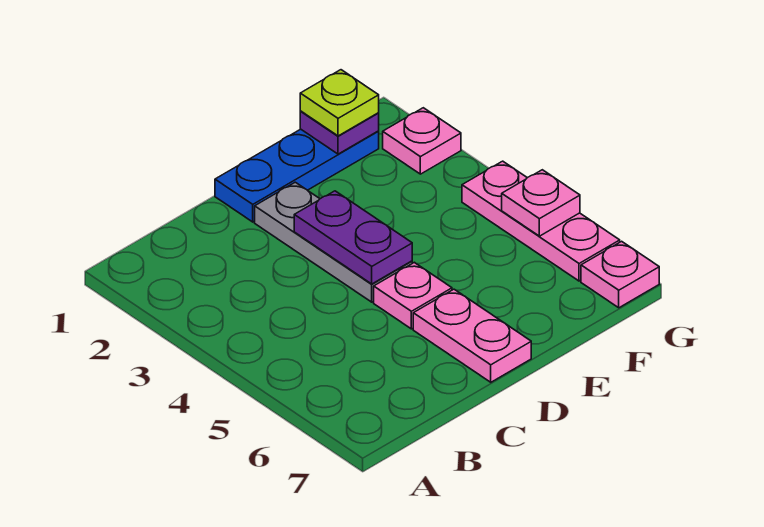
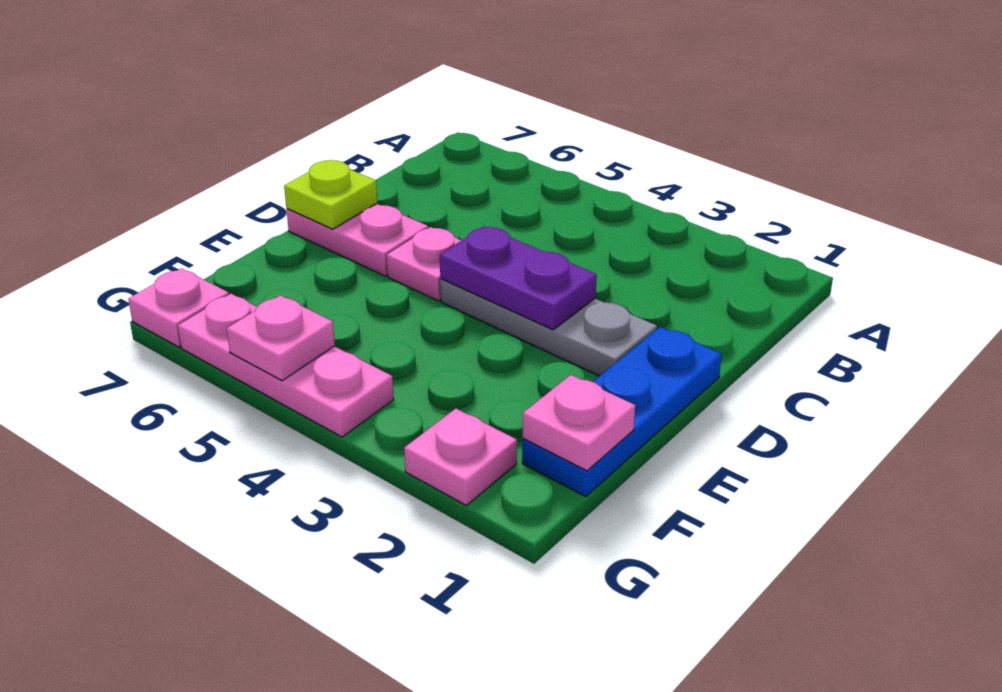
purple plate F1 level 2 -> pink plate F1 level 2
lime plate F1 level 3 -> lime plate D7 level 2

